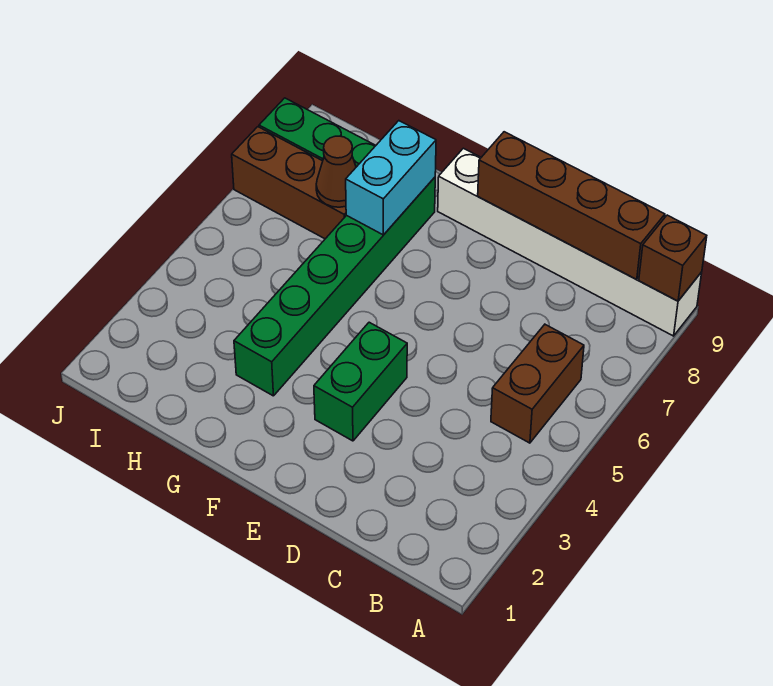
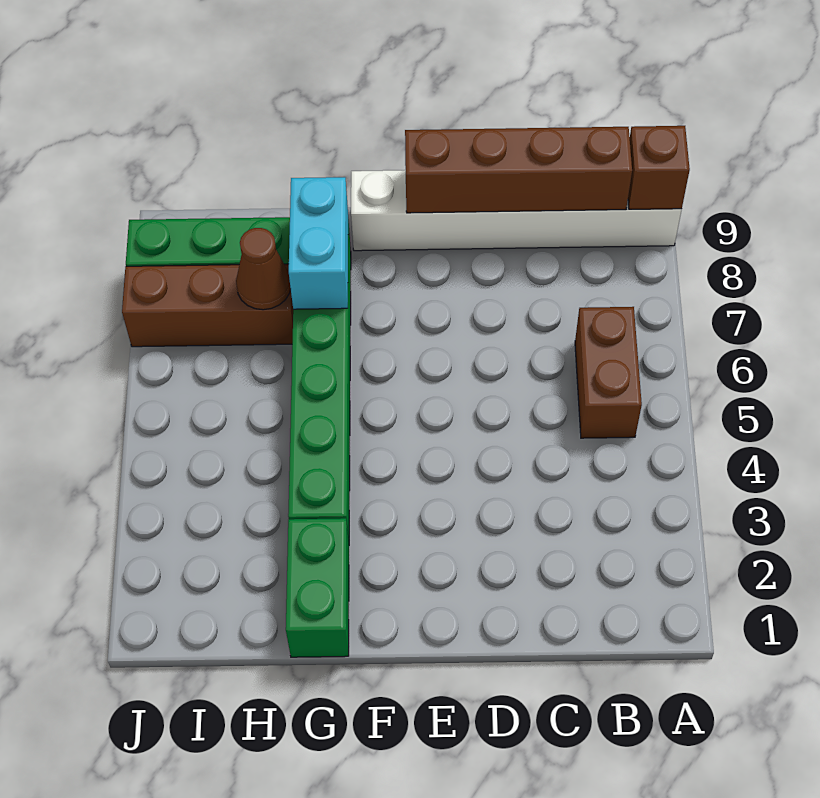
green brick E3:E4 level 1 -> green brick G1:G2 level 1

